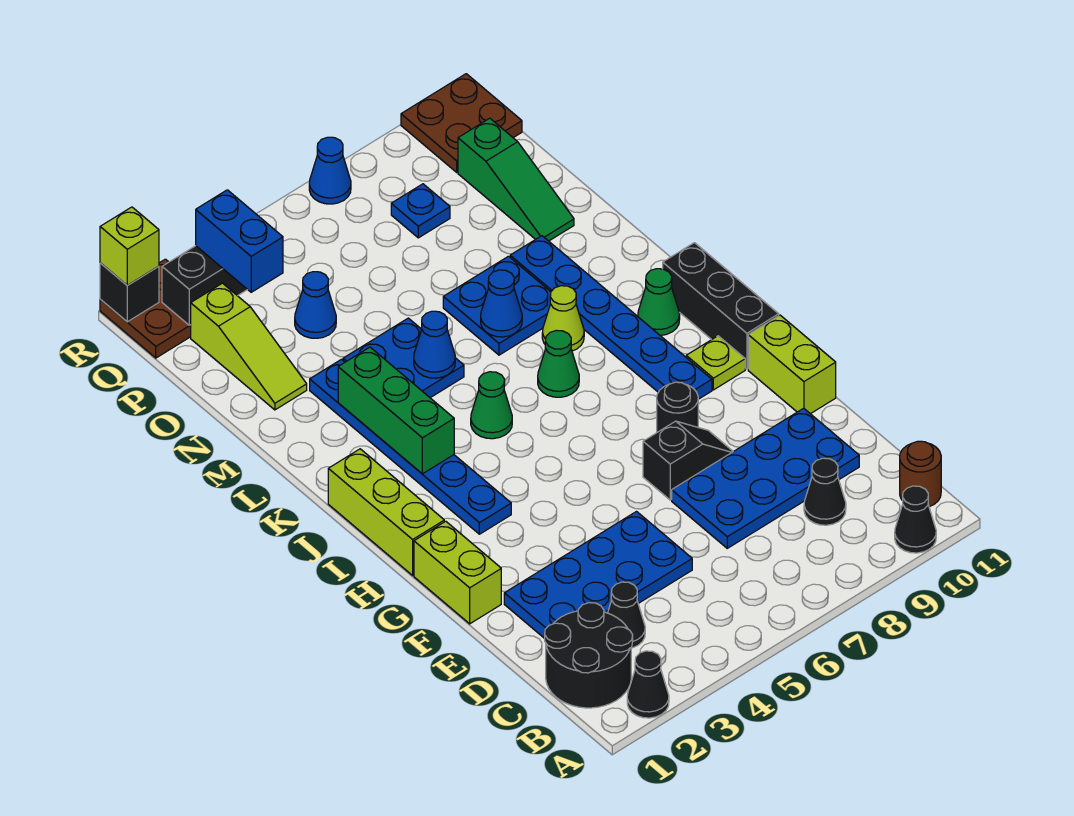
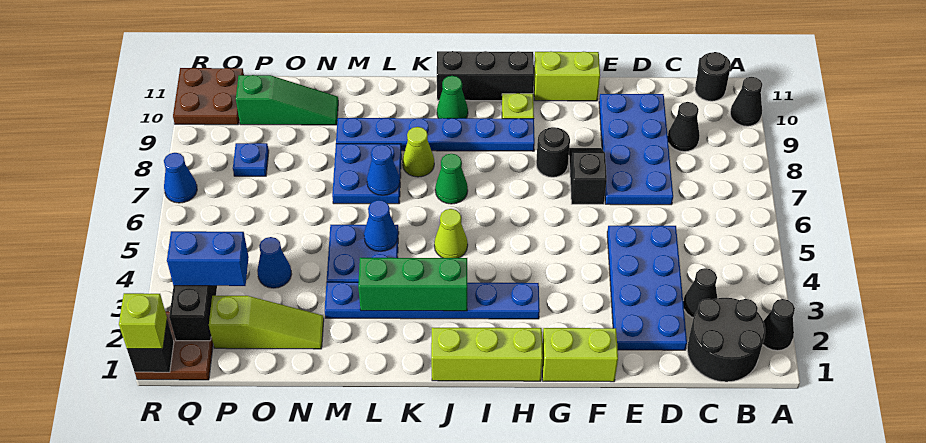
brown round brick B11 level 1 -> black round brick B11 level 1
green cone J5 level 1 -> lime cone J5 level 1

